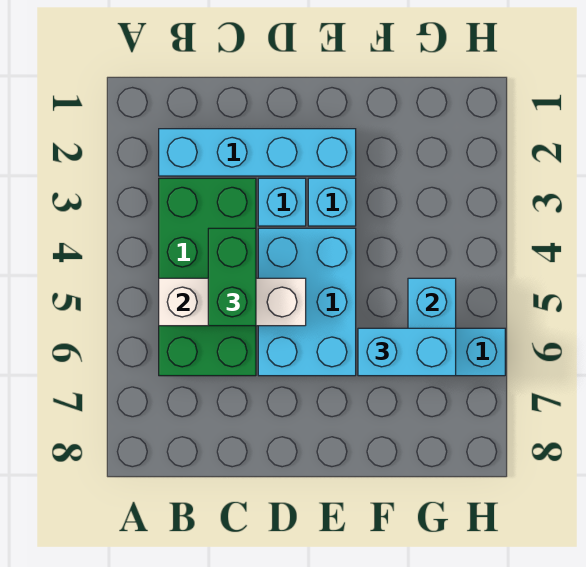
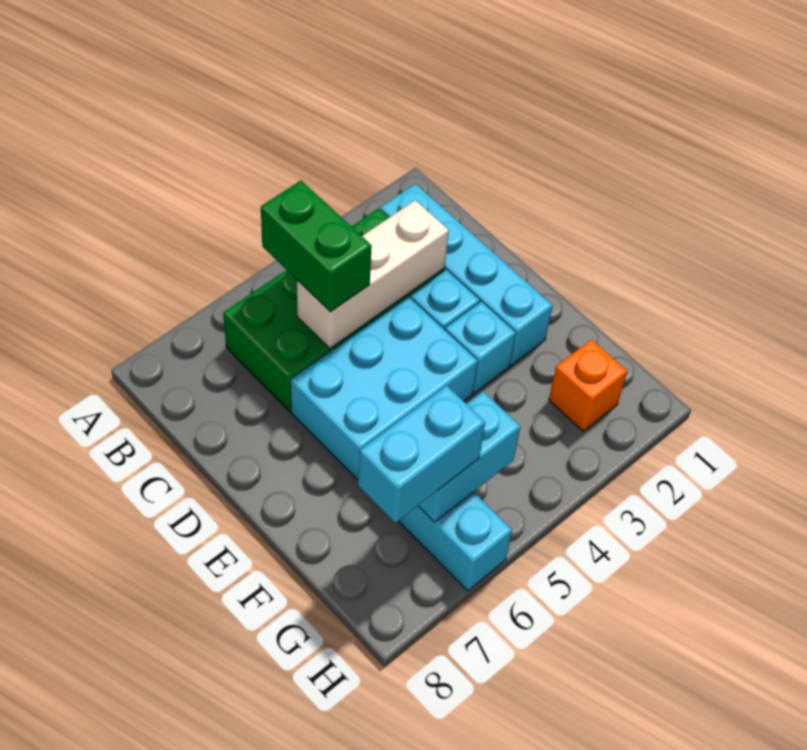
white brick B5:D5 level 2 -> white brick C3:C5 level 2
green brick C4:C5 level 3 -> green brick B5:C5 level 3
cyan brick F6:G6 level 3 -> cyan brick G6:G7 level 3
none -> orange brick G2 level 1

